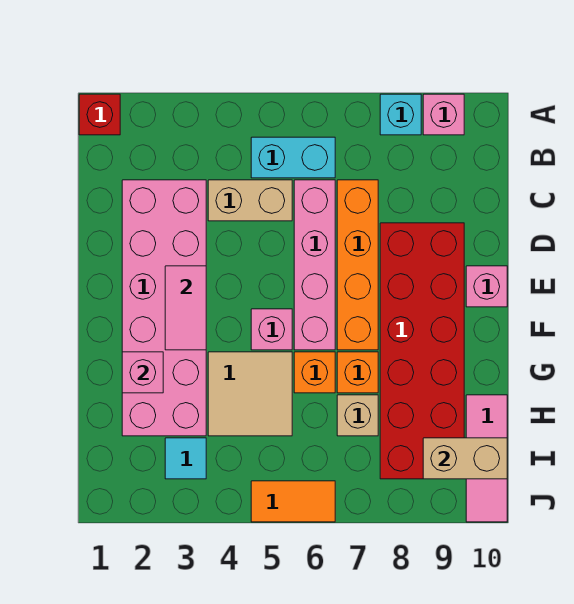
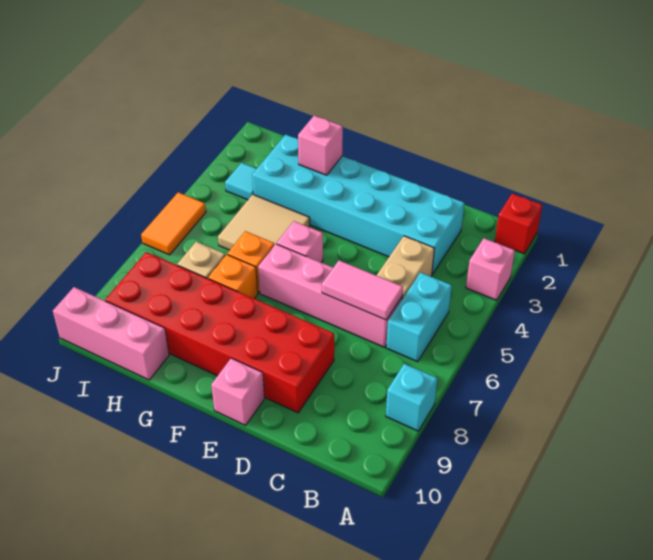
pink brick A9 level 1 -> pink brick A3 level 1
pink brick C2:H3 level 1 -> cyan brick C2:H3 level 1
orange brick C7:F7 level 1 -> none
pink tile E3:F3 level 2 -> pink tile C6:D6 level 2
pink tile H10:J10 level 1 -> pink brick H10:J10 level 1
tan brick I9:I10 level 2 -> none

